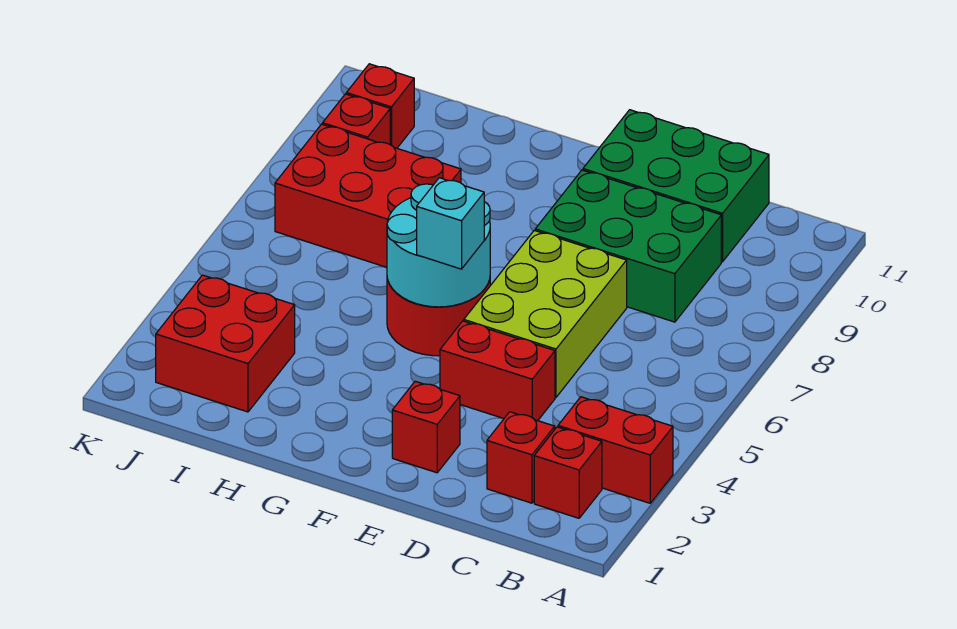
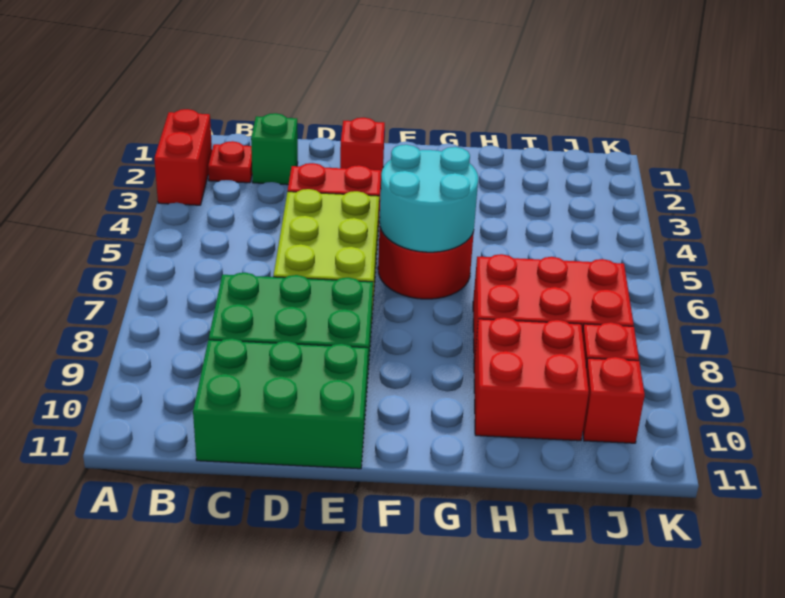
red brick A3:B3 level 1 -> red brick A2:A3 level 1
red brick B2 level 1 -> red plate B2 level 1
red brick C2 level 1 -> green brick C2 level 1
cyan brick F5 level 3 -> none
red brick I2:J3 level 1 -> red brick H9:I10 level 1

